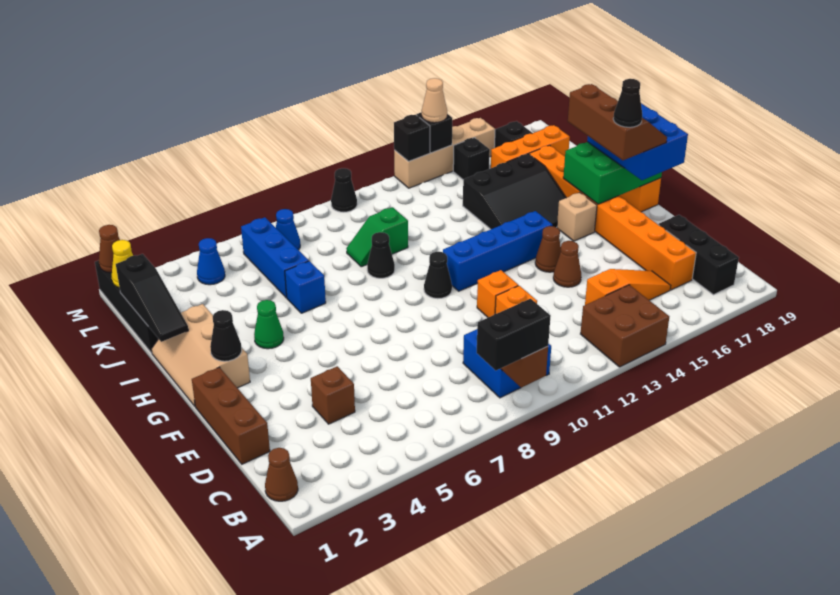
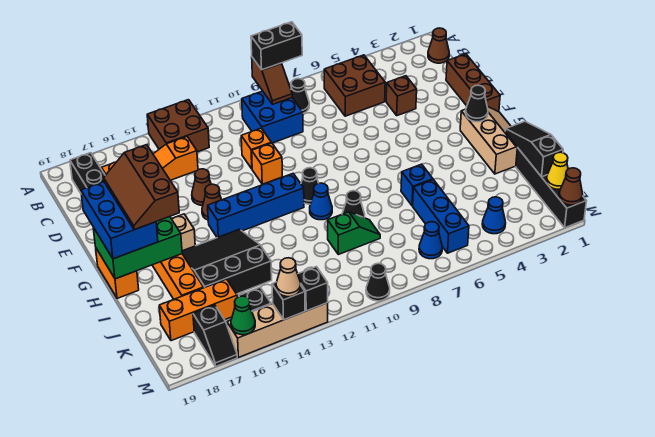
none -> brown brick B5:C6 level 1
black cone F17 level 5 -> black cone B8 level 1
green cone H4 level 1 -> green cone M16 level 2
none -> blue cone H10 level 1

